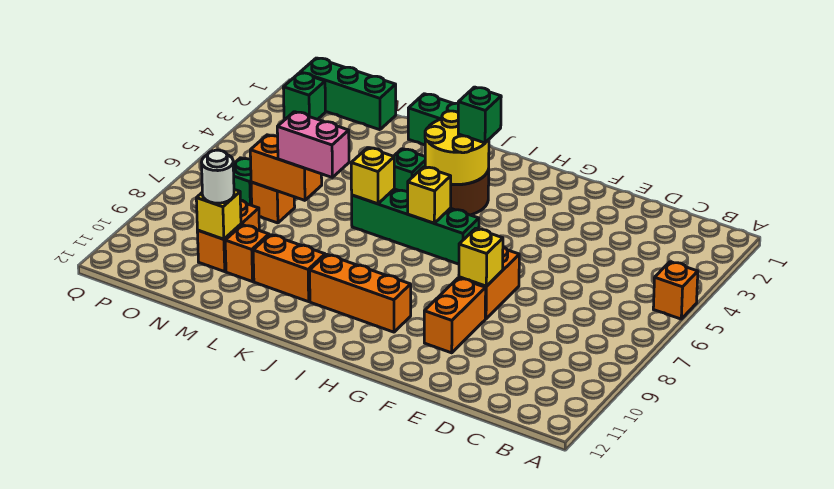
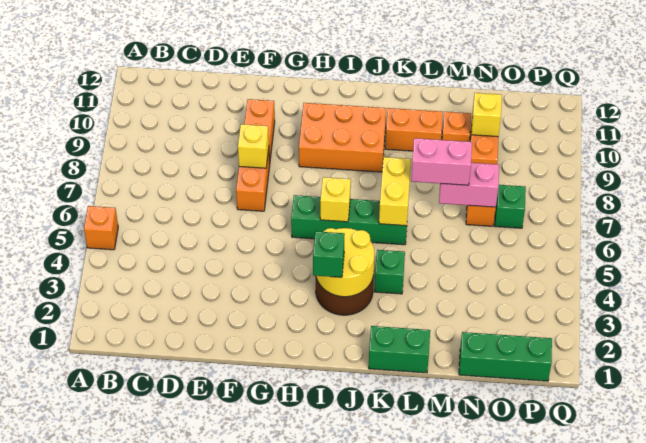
orange brick H10:J10 level 1 -> orange brick H9:J10 level 1
yellow brick K6 level 2 -> yellow brick K6:K7 level 2
orange brick M7:N7 level 2 -> pink brick M7:N7 level 2
white round brick N10 level 3 -> none
green brick P2 level 1 -> none

